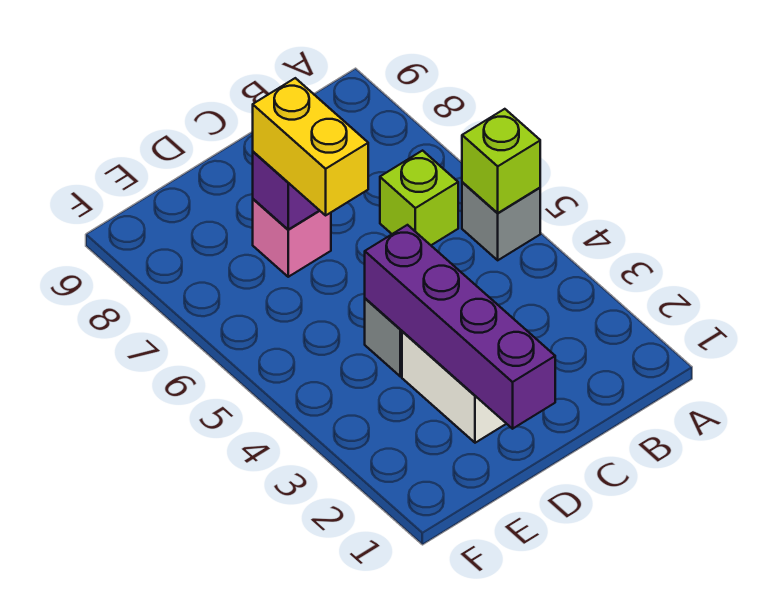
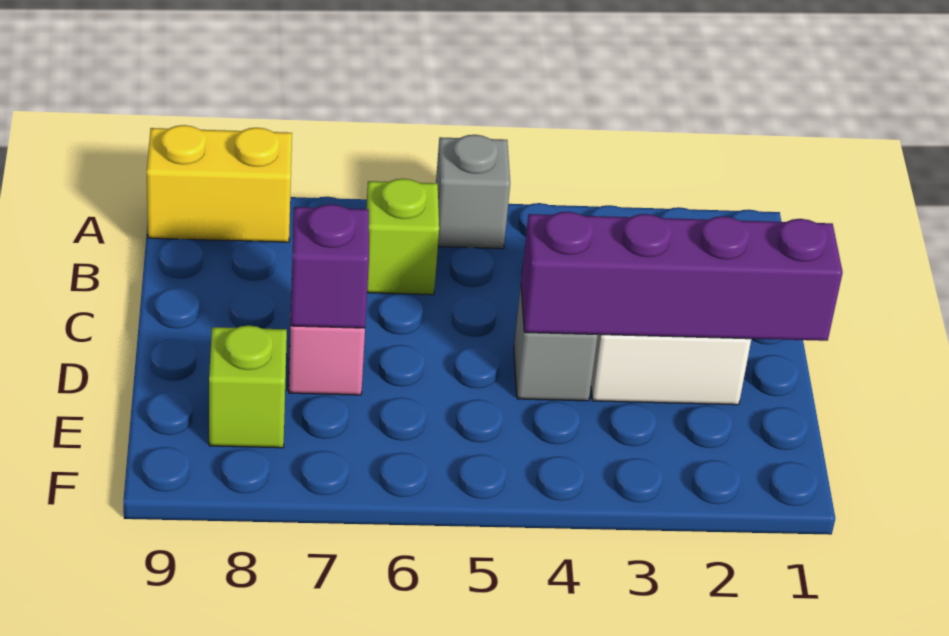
lime brick A5 level 2 -> lime brick E8 level 1
yellow brick D6:D7 level 3 -> yellow brick A8:A9 level 1

